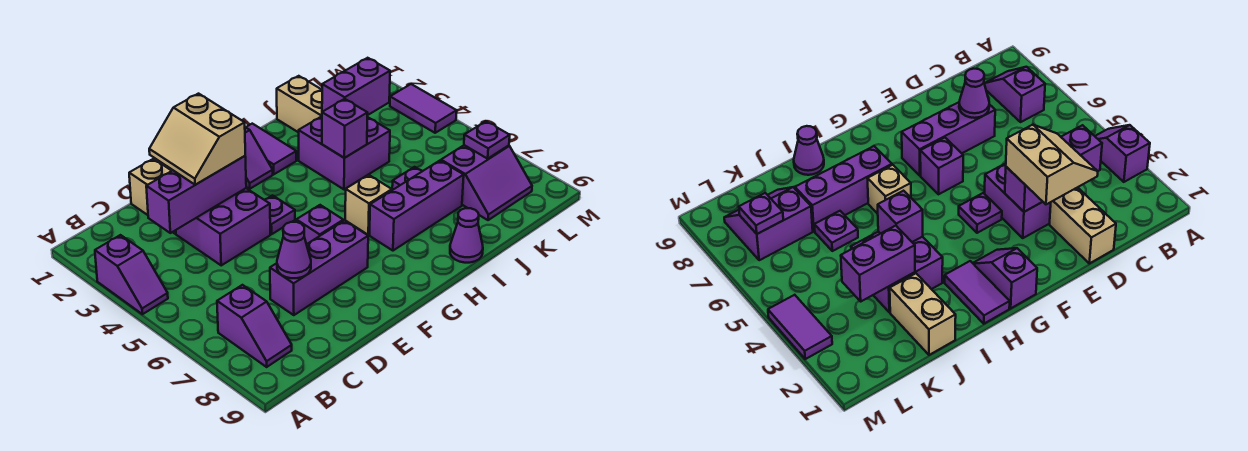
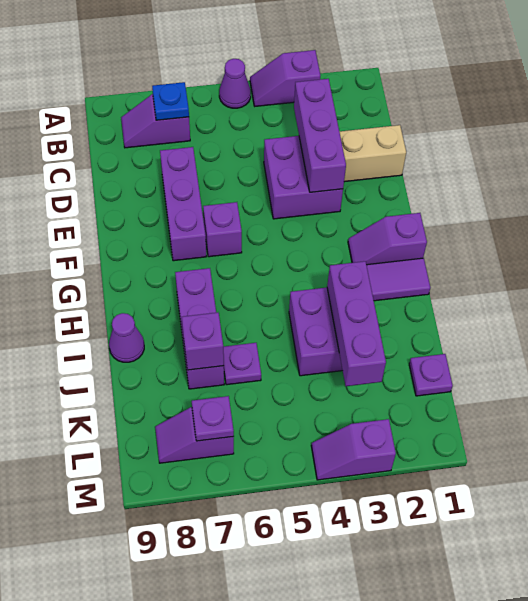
none -> blue plate B7 level 2
tan slope D2:E3 level 3 top E -> none
purple cone D7 level 2 -> purple cone A5 level 1
purple plate F4 level 1 -> purple plate K1 level 1
tan brick H6 level 1 -> none
purple brick I4 level 2 -> purple brick J7 level 2
tan brick J1:J2 level 1 -> none
purple brick J3:K3 level 2 -> purple brick I3:K3 level 2
purple slope K7:L8 level 1 top 7 -> purple slope L7:L8 level 1 top 7
purple tile M3:M4 level 1 -> purple slope M3:M4 level 1 top 3

